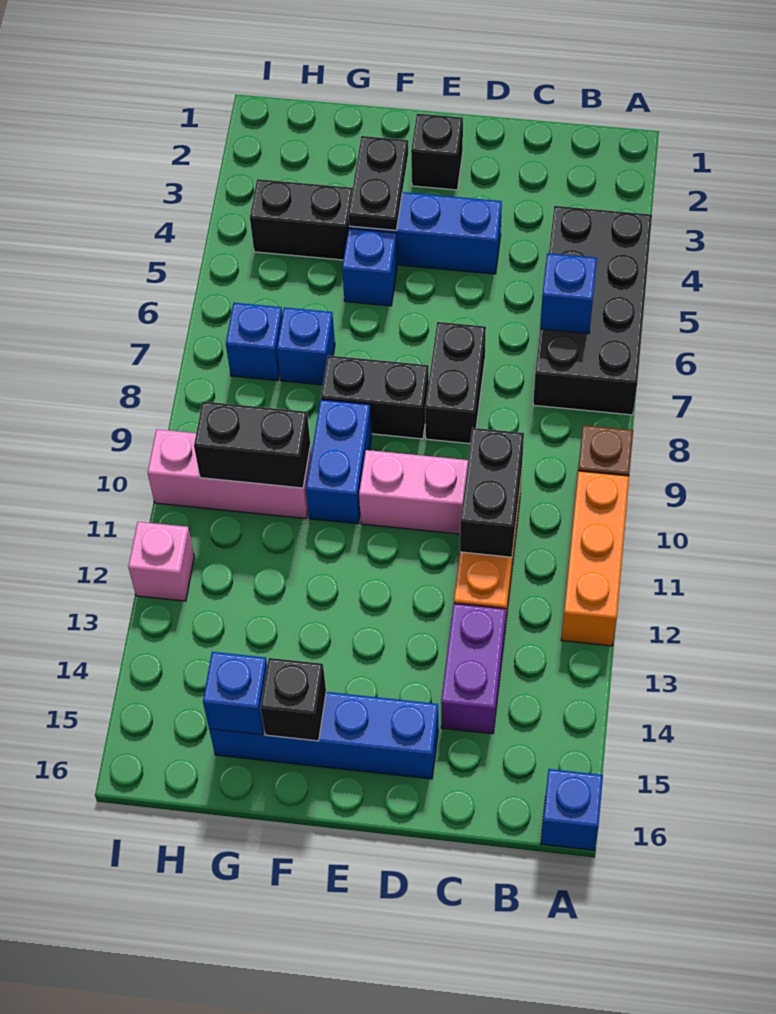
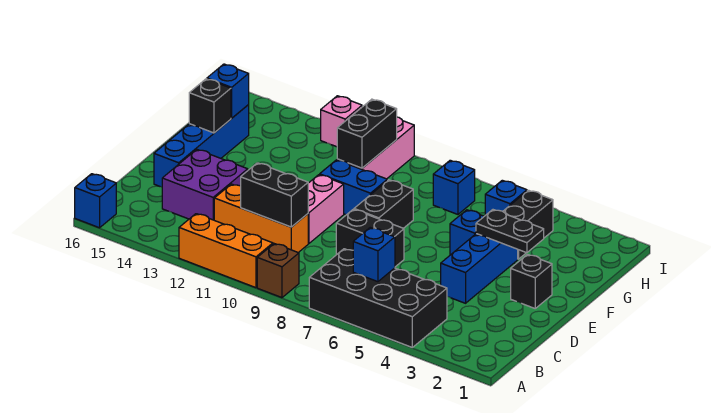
purple brick C13:C14 level 1 -> purple brick C13:D14 level 1
blue brick G7 level 1 -> blue brick H5 level 1

